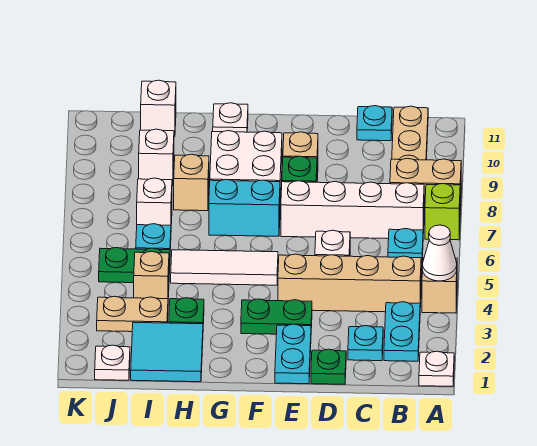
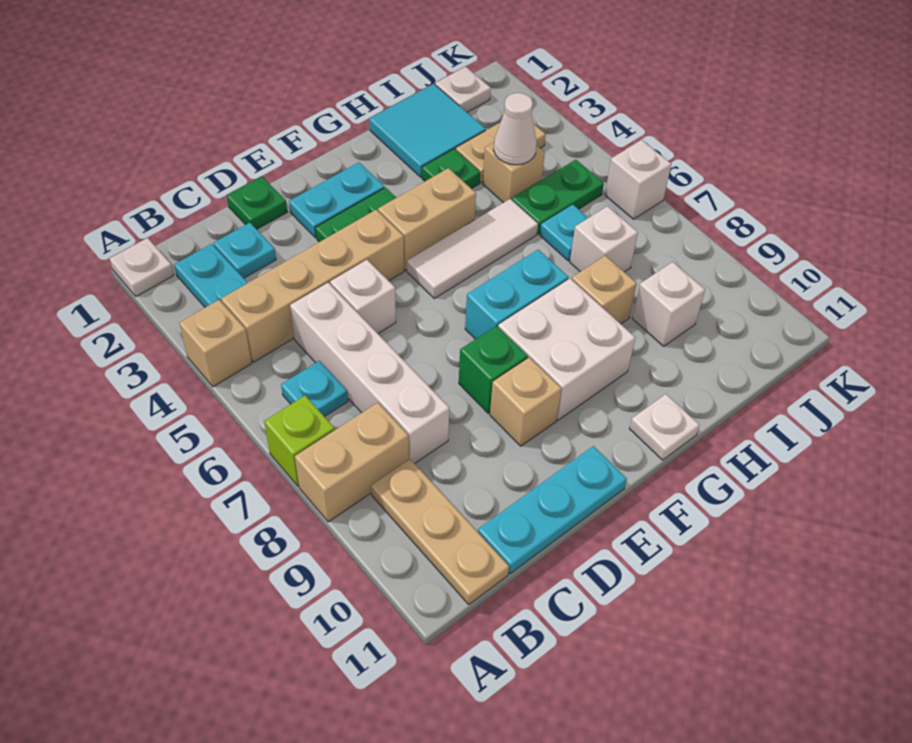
white cone A4 level 2 -> white cone I4 level 2
white brick B7:E7 level 1 -> white brick C5:C8 level 1
cyan plate C11 level 1 -> cyan plate C11:E11 level 1
cyan plate E1:E2 level 1 -> cyan plate E2:F2 level 1
none -> tan brick F4:G4 level 1
white brick I11 level 1 -> white brick K6 level 1

